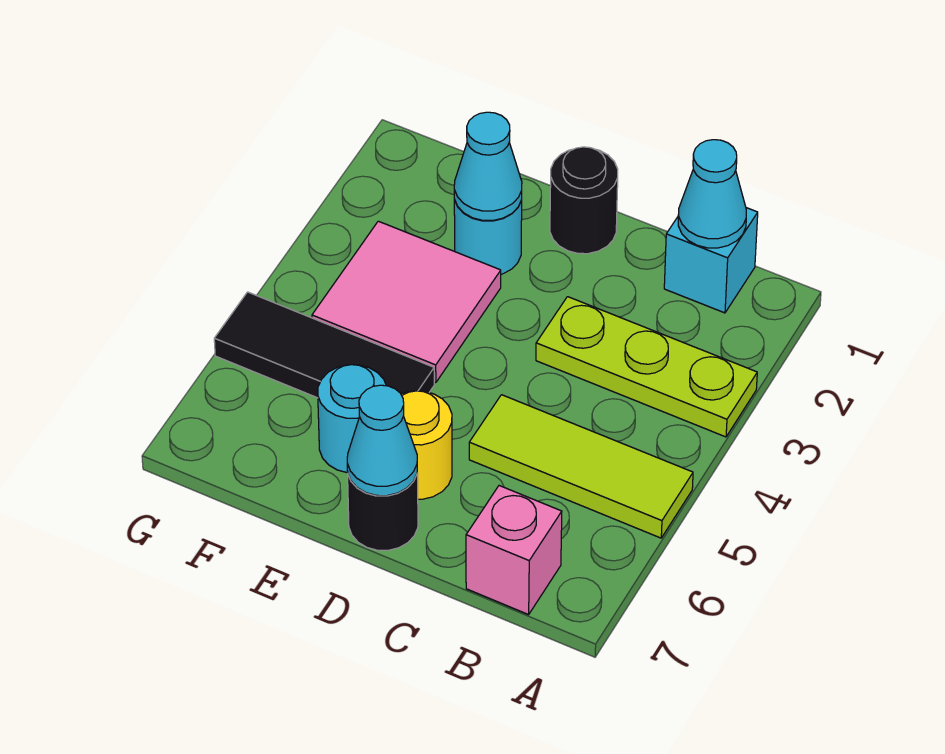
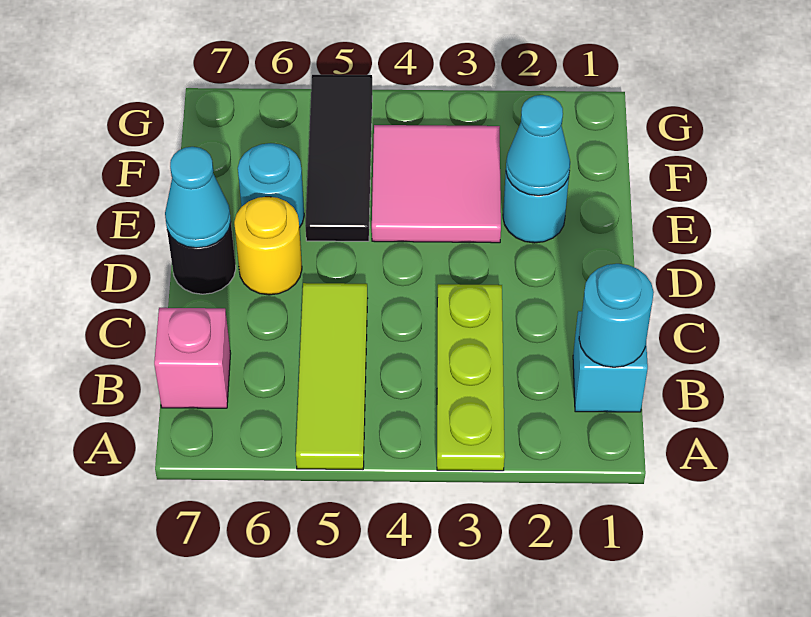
cyan cone B1 level 2 -> cyan round brick B1 level 2
black round brick D1 level 1 -> none

